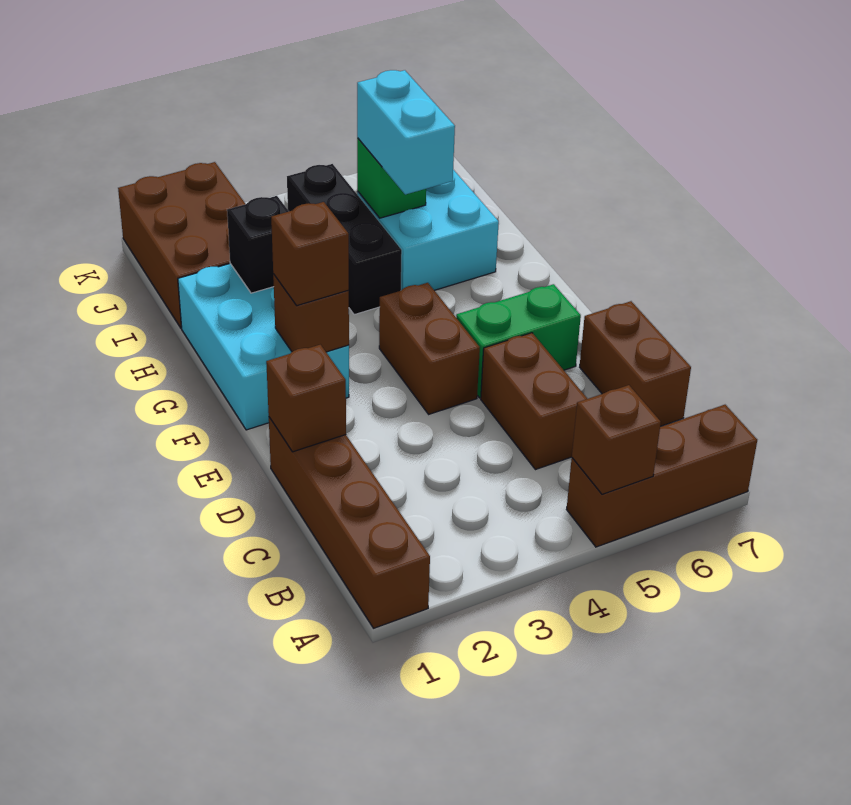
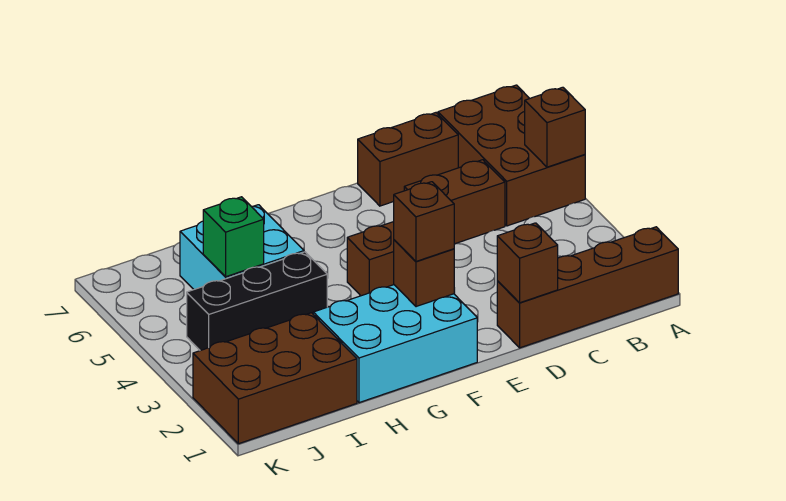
brown brick A5:A7 level 1 -> brown brick A5:B7 level 1
green brick E5:E6 level 1 -> none
black brick H2 level 2 -> none
cyan brick H5:I5 level 3 -> none

